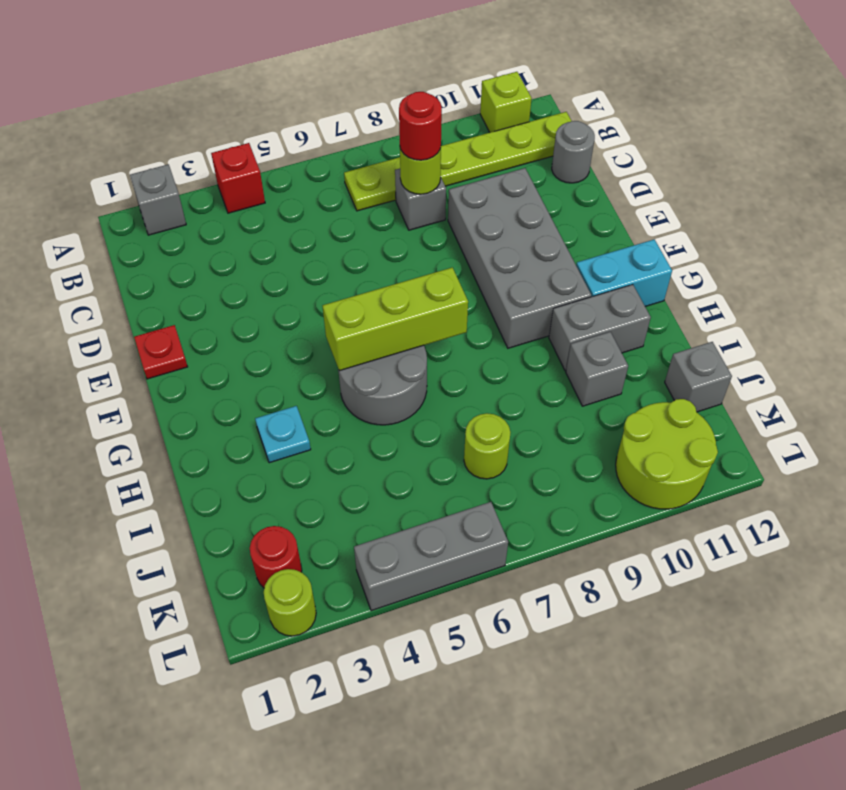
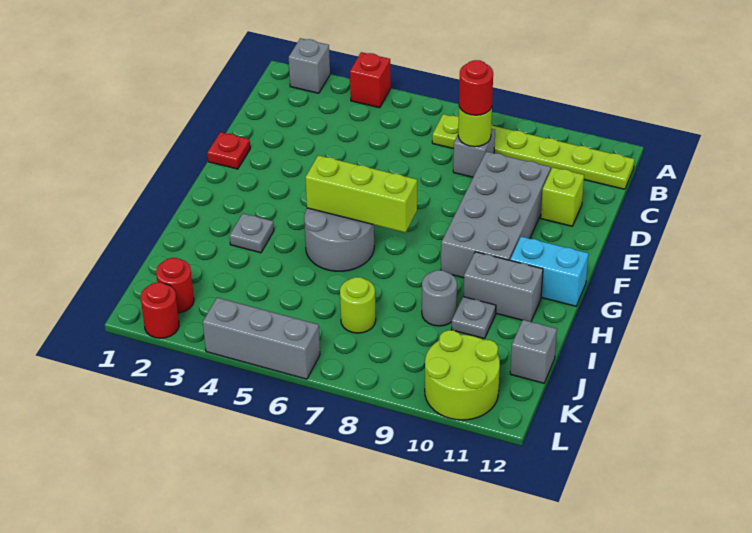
lime brick A11 level 1 -> lime brick D11 level 1
grey round brick C12 level 1 -> grey round brick I9 level 1
cyan plate H3 level 1 -> grey plate H3 level 1
grey brick I10 level 1 -> grey plate I10 level 1
lime round brick L2 level 1 -> red round brick L2 level 1

